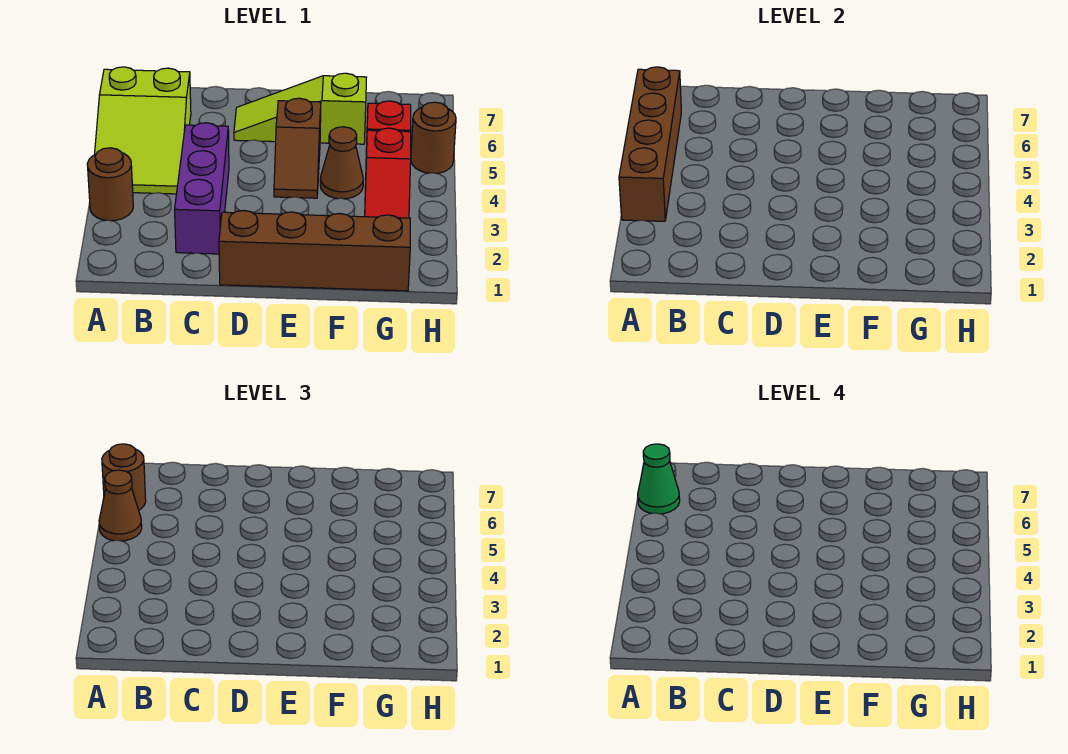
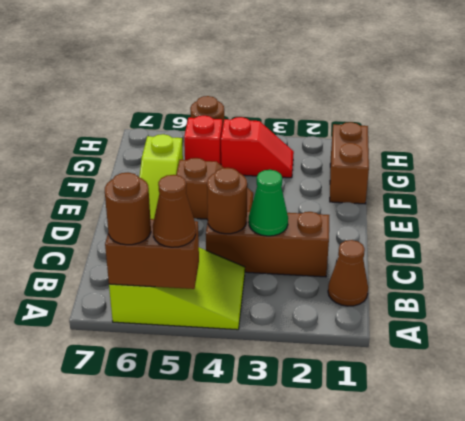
brown round brick A3 level 1 -> brown round brick C4 level 2
brown brick A3:A6 level 2 -> brown brick A5:A6 level 2
green cone A6 level 4 -> green cone C3 level 2
purple brick C2:C4 level 1 -> brown brick C2:C4 level 1
brown brick D1:G1 level 1 -> brown brick F1:G1 level 1
brown cone F4 level 1 -> brown cone B1 level 1

